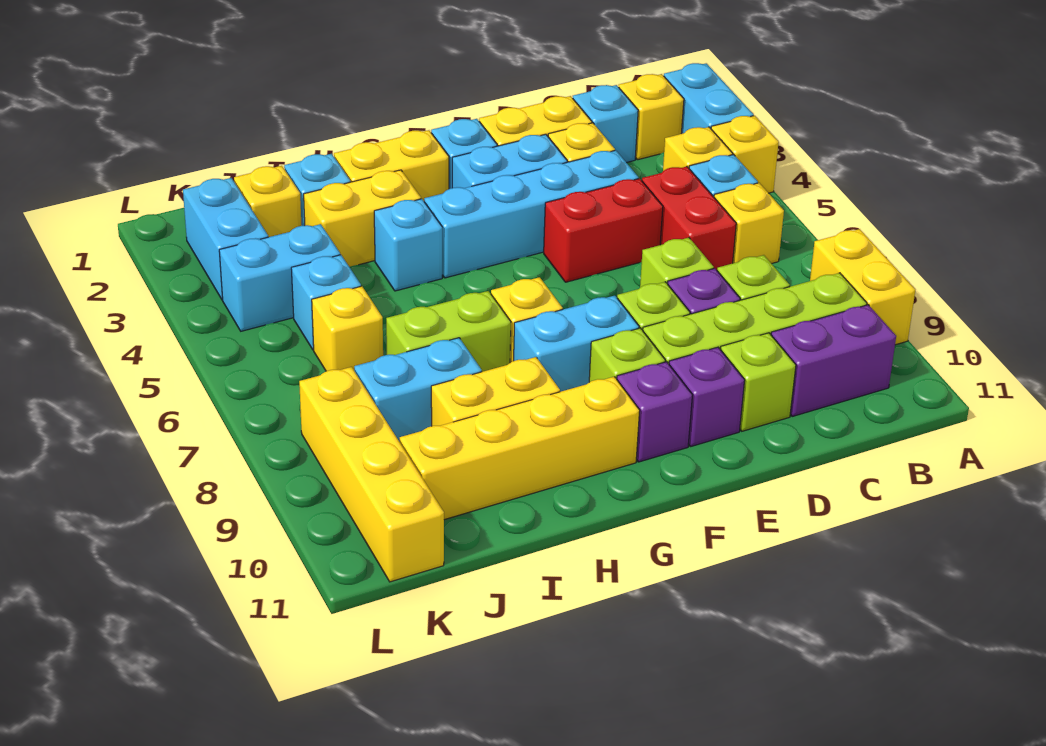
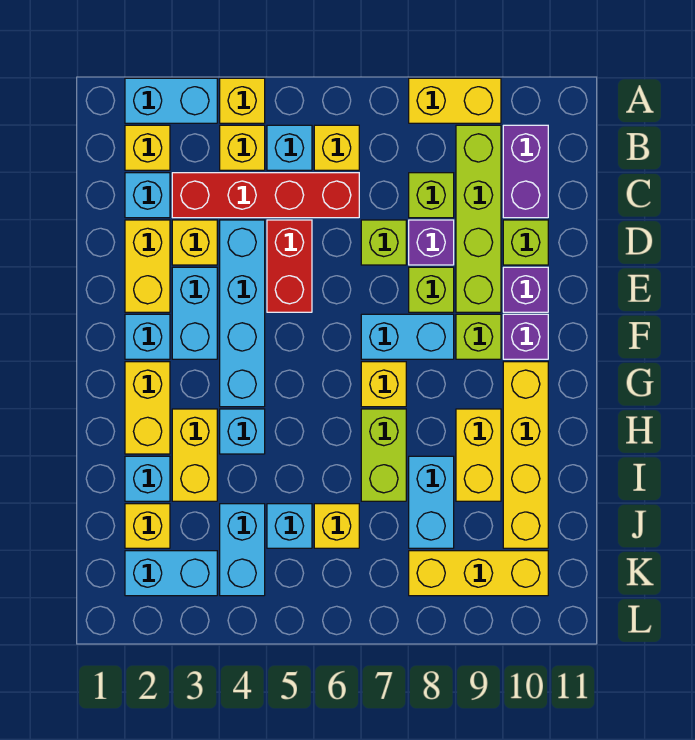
red brick C5:C6 level 1 -> red brick C3:C6 level 1
cyan brick F8:G8 level 1 -> cyan brick F7:F8 level 1
yellow brick K8:K11 level 1 -> yellow brick K8:K10 level 1

